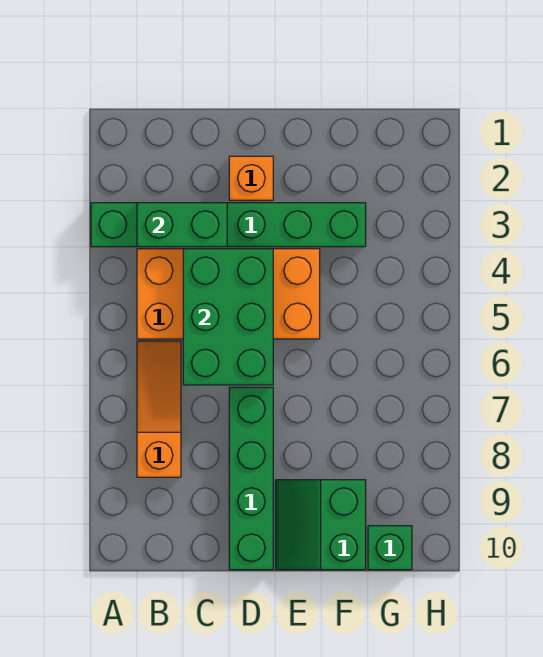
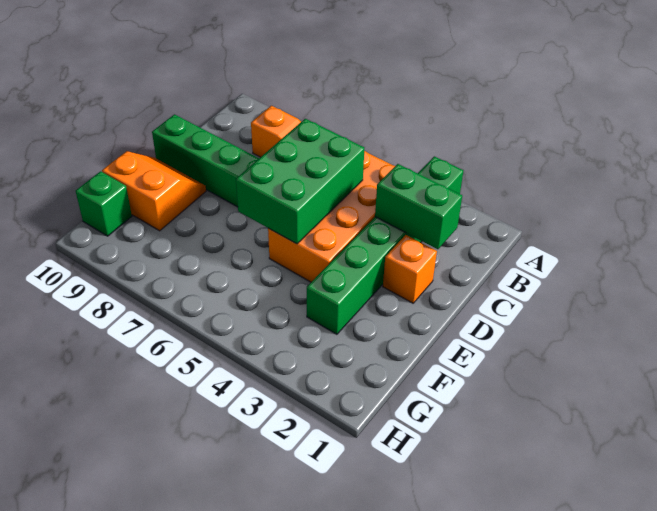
green brick B3:C3 level 2 -> green brick C2:C3 level 2
green brick C4:D6 level 2 -> green brick C5:E6 level 2
green slope E9:F10 level 1 top F -> orange slope E9:F10 level 1 top F

